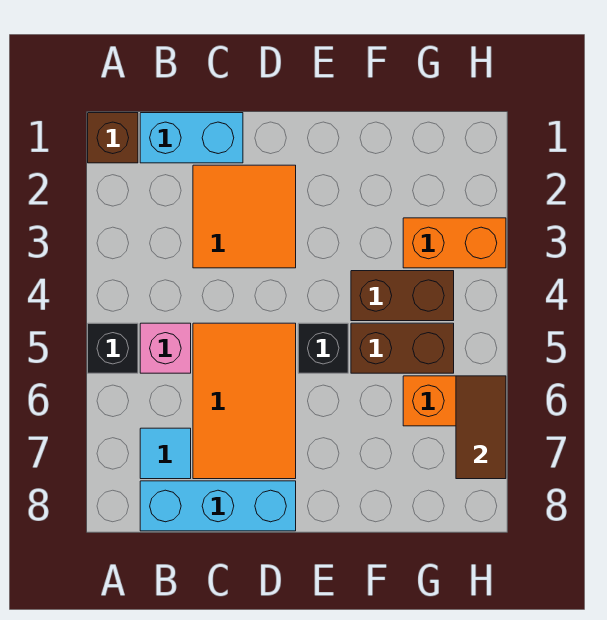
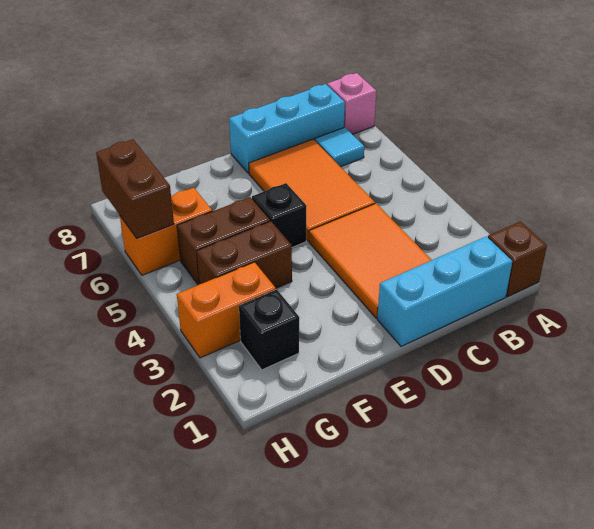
black brick A5 level 1 -> black brick G2 level 1
cyan brick B1:C1 level 1 -> cyan brick B1:D1 level 1
pink brick B5 level 1 -> pink brick A8 level 1
orange tile C2:D3 level 1 -> orange tile C2:D4 level 1
brown tile H6:H7 level 2 -> brown brick H6:H7 level 2

